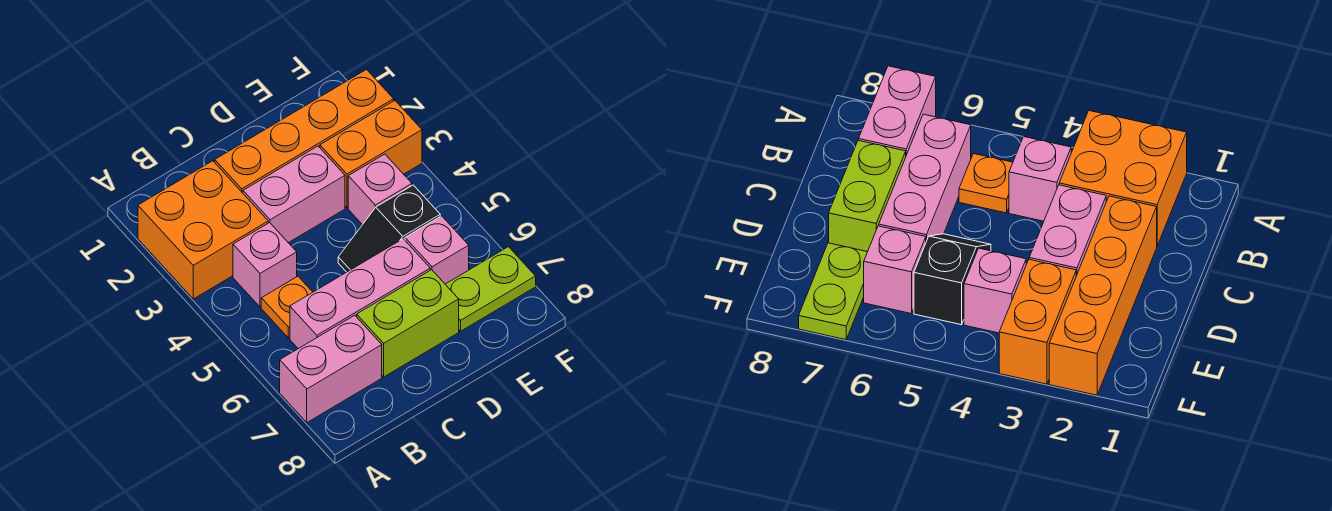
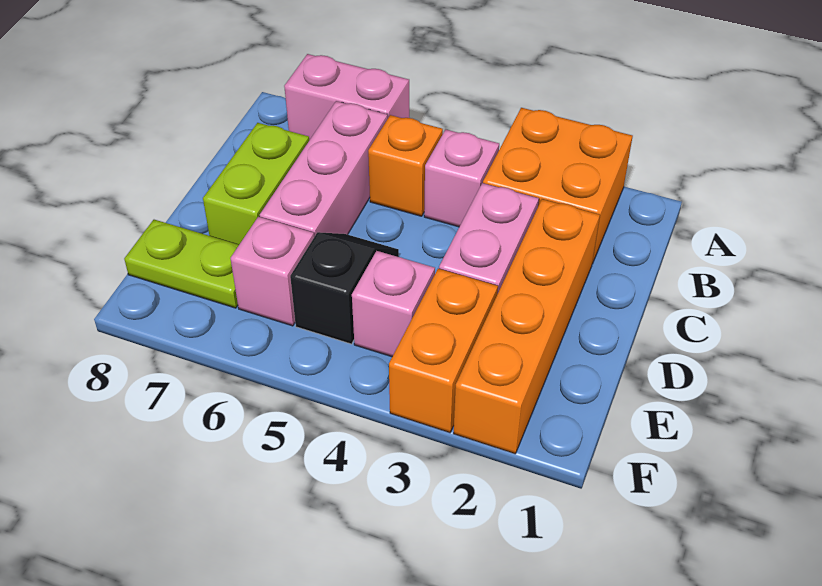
pink brick A7:B7 level 1 -> pink brick A6:A7 level 1
orange plate B5 level 1 -> orange brick B5 level 1
lime plate E7:F7 level 1 -> lime plate E7:E8 level 1

